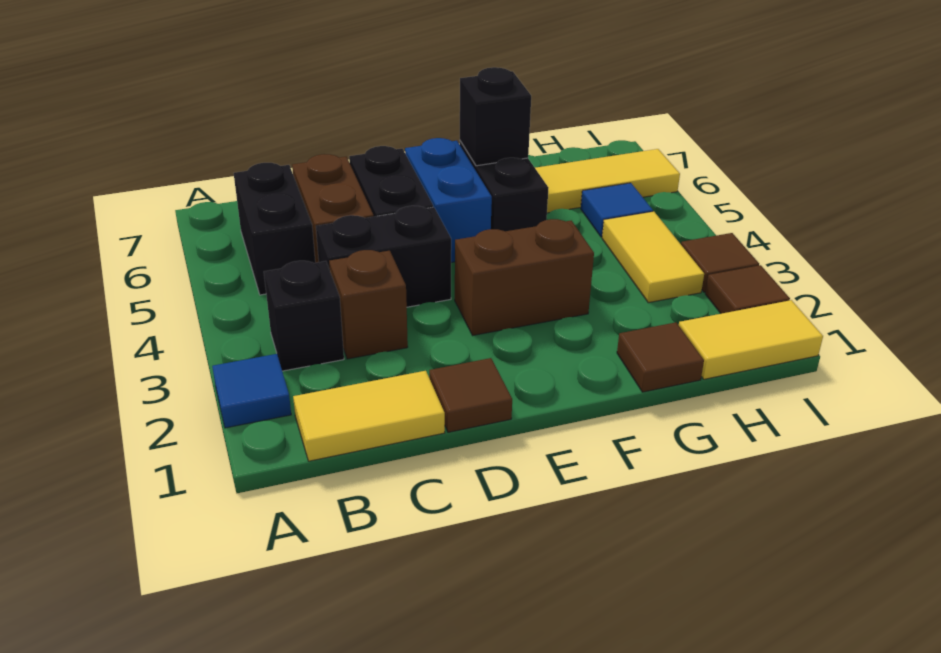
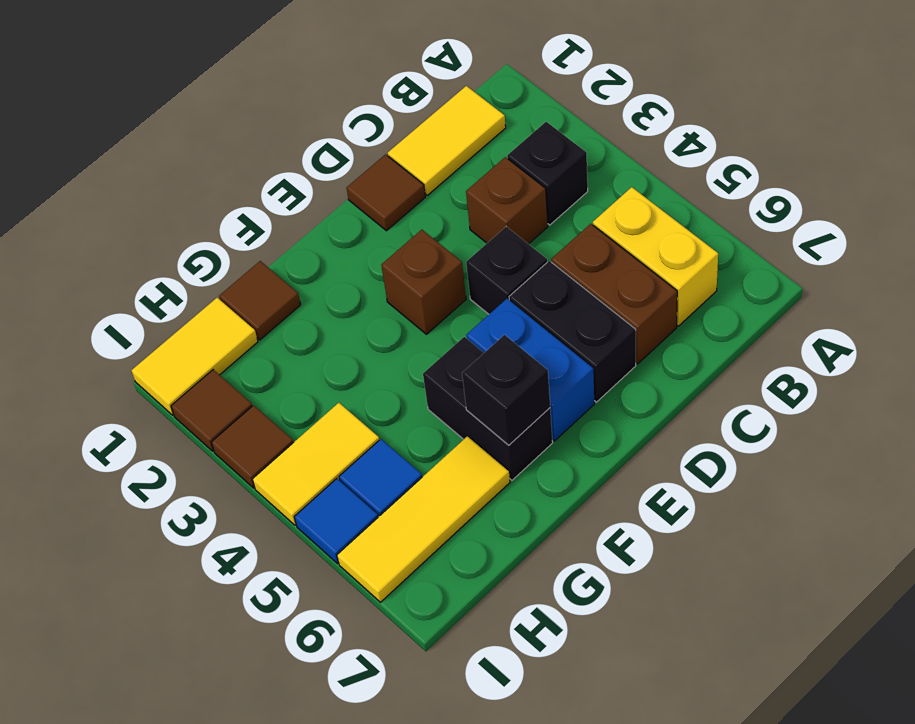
blue tile A2 level 1 -> blue tile I5 level 1
black brick B5:B6 level 1 -> yellow brick B5:B6 level 1
black brick C4:D4 level 1 -> black brick D4 level 1
brown brick E3:F3 level 1 -> brown brick E3 level 1
yellow tile H3:H4 level 1 -> yellow tile H4:I4 level 1

